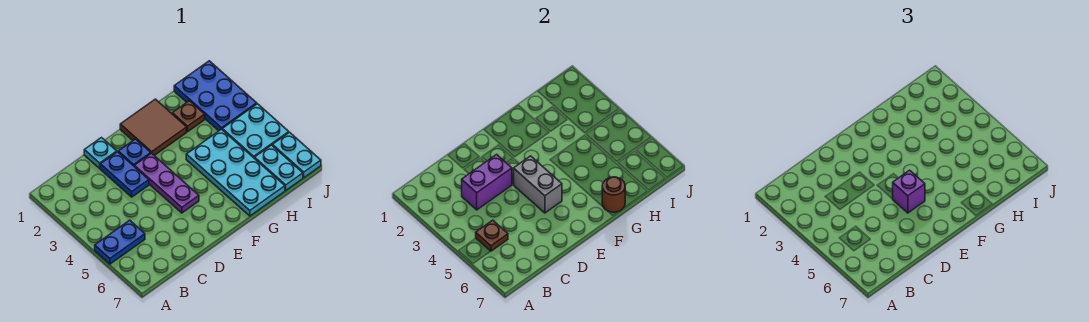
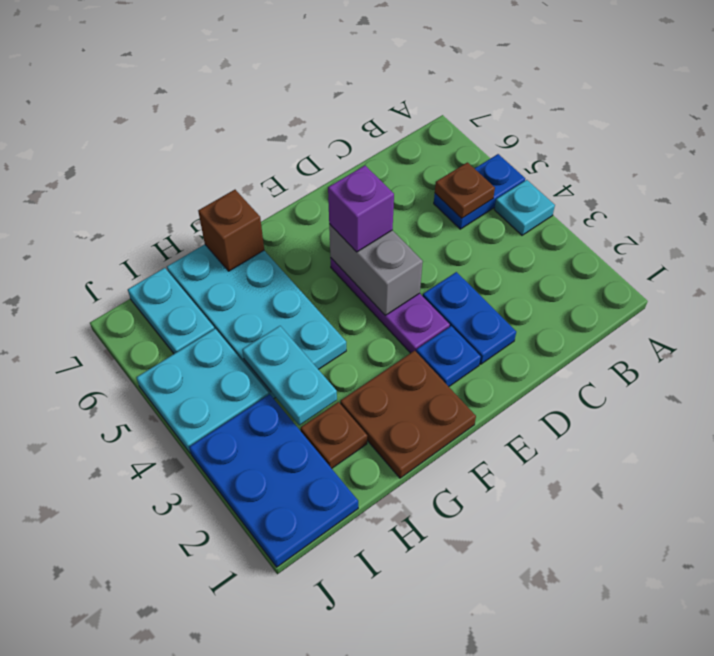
purple brick C3:D3 level 2 -> none
cyan plate D1 level 1 -> cyan plate A4 level 1
brown tile F1:G2 level 1 -> brown plate F1:G2 level 1
brown round brick G7 level 2 -> brown brick G7 level 2
cyan plate J6:J7 level 1 -> cyan plate H3:H4 level 2

